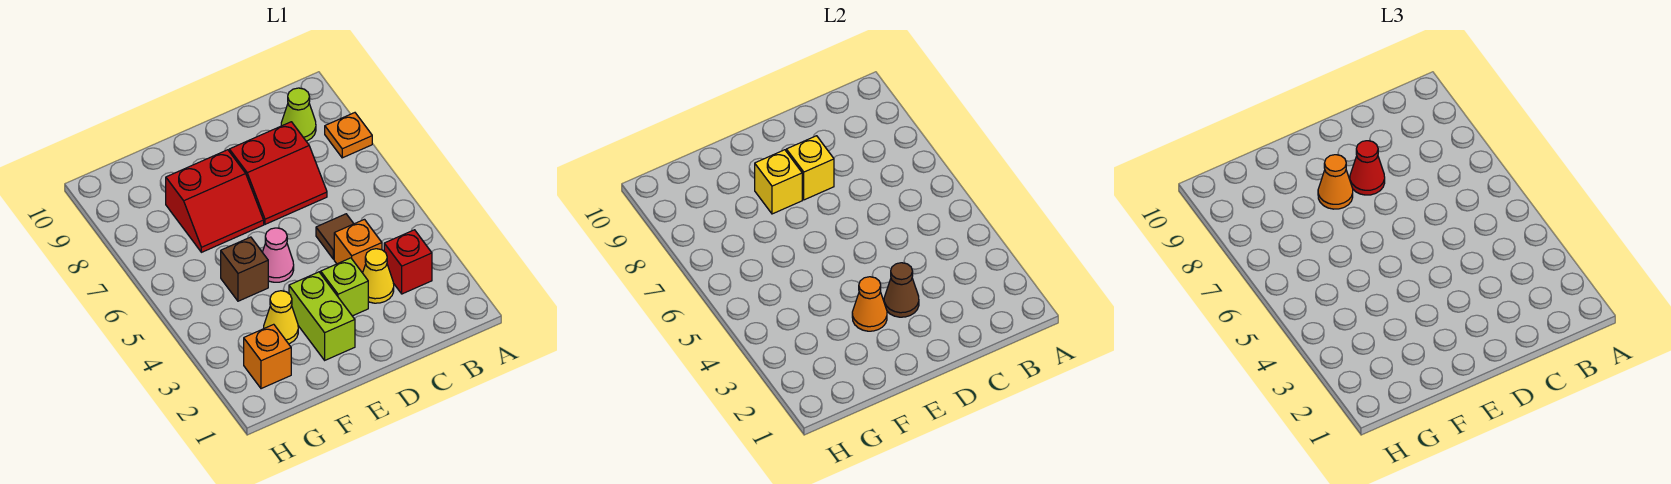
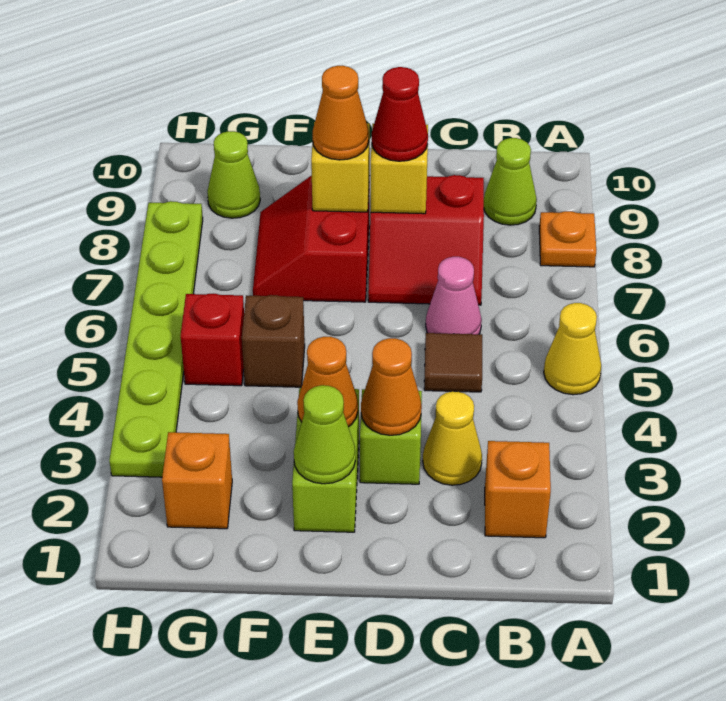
red brick B3 level 1 -> red brick G5 level 1
orange brick C4 level 1 -> orange brick B2 level 1
brown cone D3 level 2 -> orange cone D3 level 2
none -> lime cone E2 level 2
pink cone E5 level 1 -> pink cone C6 level 1
red slope E7:F8 level 1 top 8 -> red slope E7:F8 level 1 top E
yellow cone F3 level 1 -> yellow cone A5 level 1
none -> lime cone G9 level 1
none -> lime plate H3:H8 level 1

